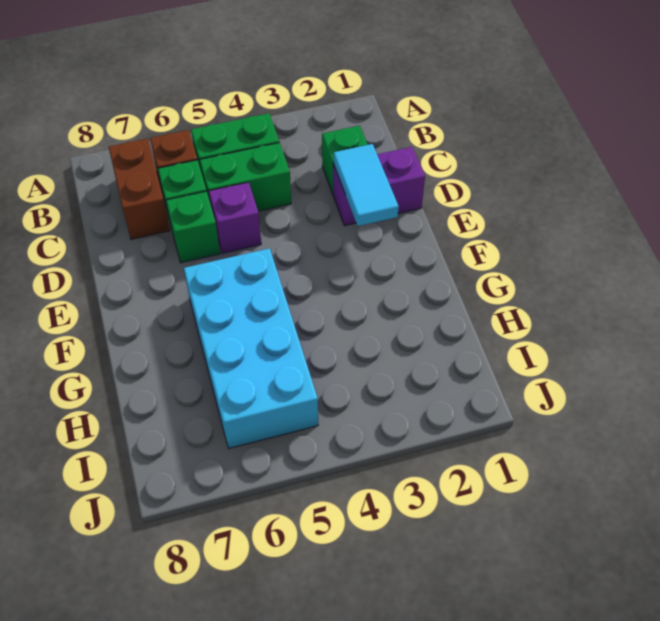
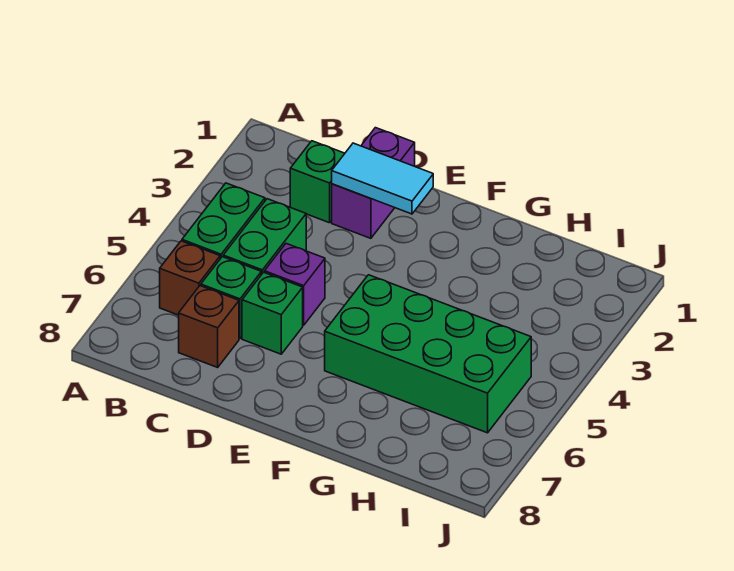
brown brick B7:C7 level 1 -> brown brick C7 level 1
cyan brick F5:I6 level 1 -> green brick F5:I6 level 1

